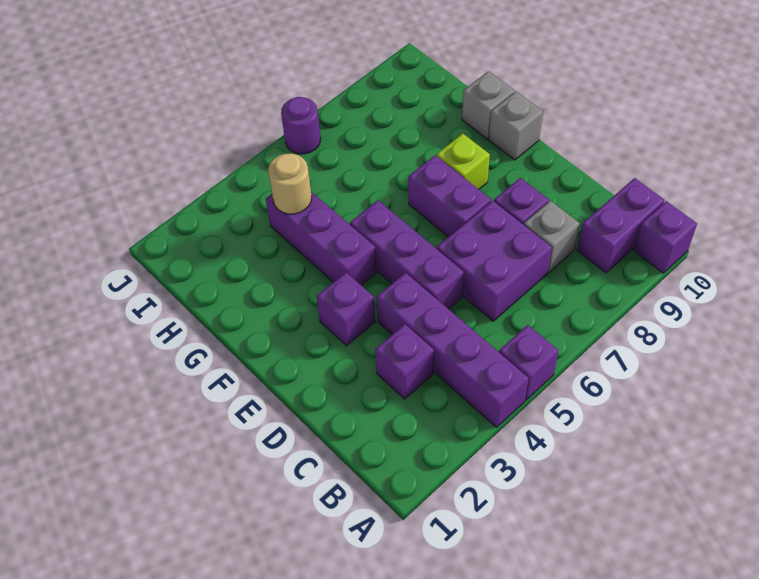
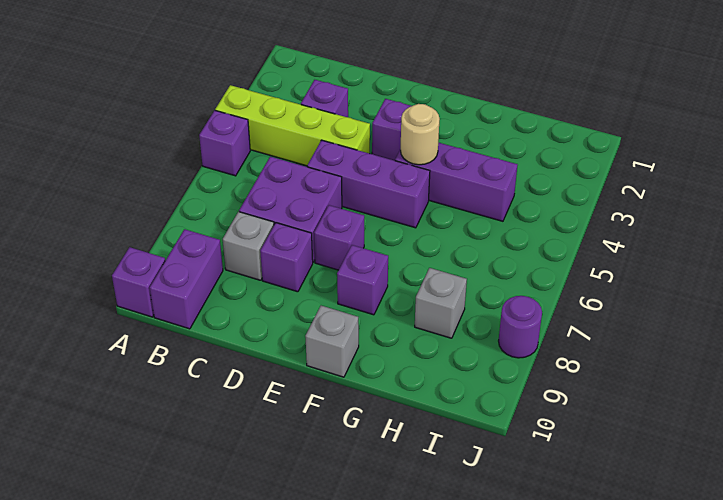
purple brick A4:D4 level 1 -> lime brick A4:D4 level 1
purple brick E7:F7 level 1 -> purple brick E7 level 1
lime brick F8 level 1 -> purple brick F8 level 1
grey brick G10 level 1 -> grey brick H8 level 1
tan round brick H4 level 2 -> tan round brick F4 level 2
purple round brick J6 level 1 -> purple round brick J8 level 1

